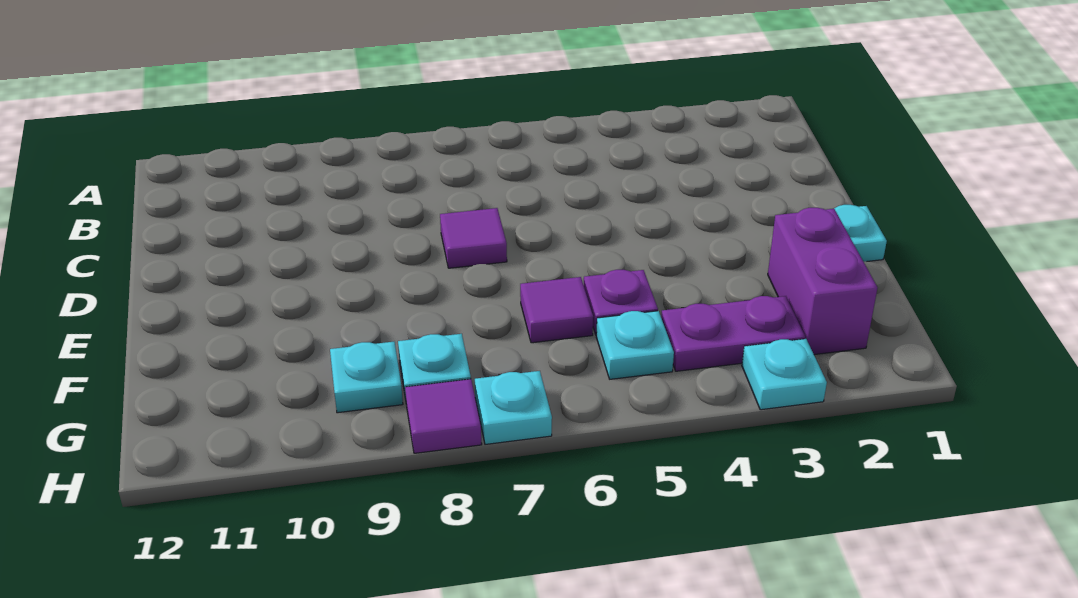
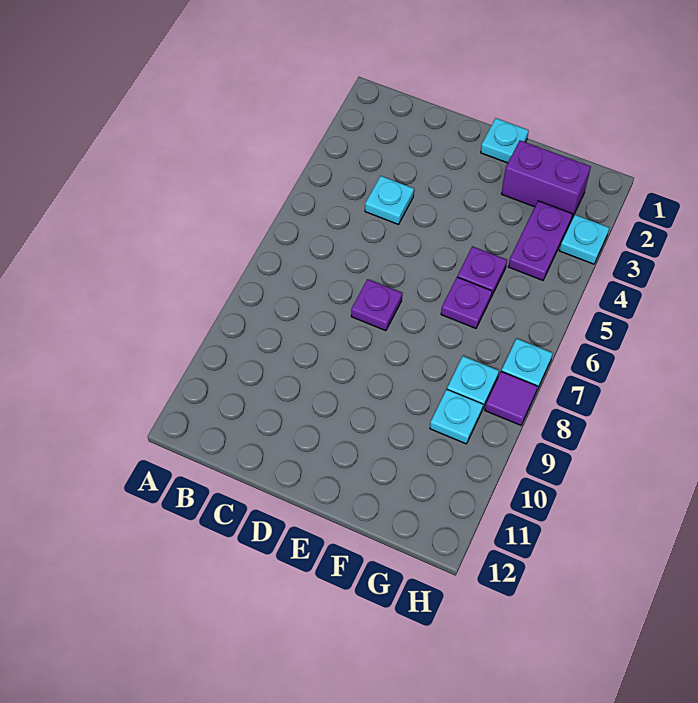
purple tile D7 level 1 -> purple plate D7 level 1
purple tile F6 level 1 -> purple plate F6 level 1
cyan plate G5 level 1 -> cyan plate C4 level 1

